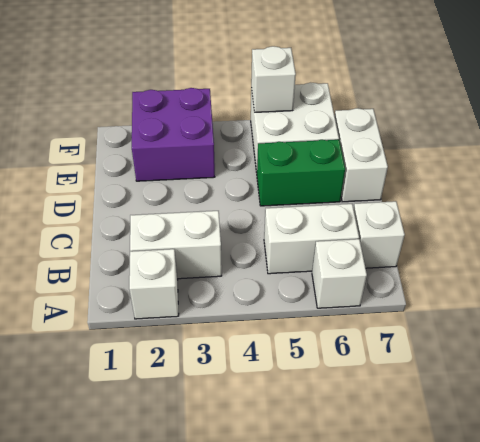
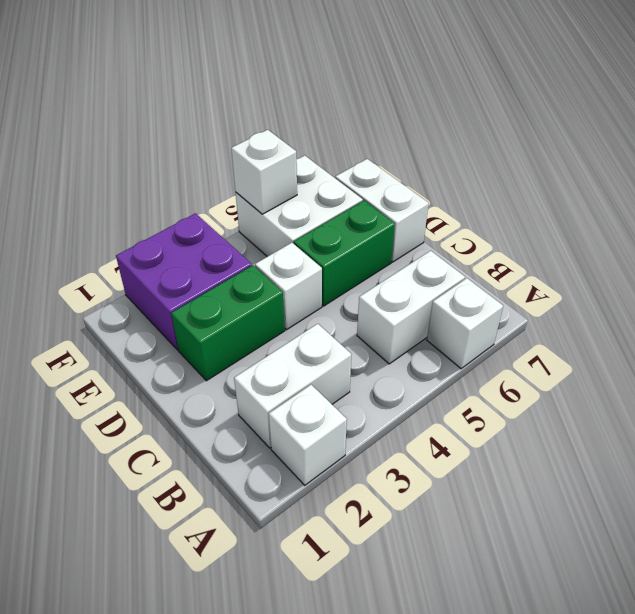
white brick B7 level 1 -> white brick D4 level 1
none -> green brick D2:D3 level 1

